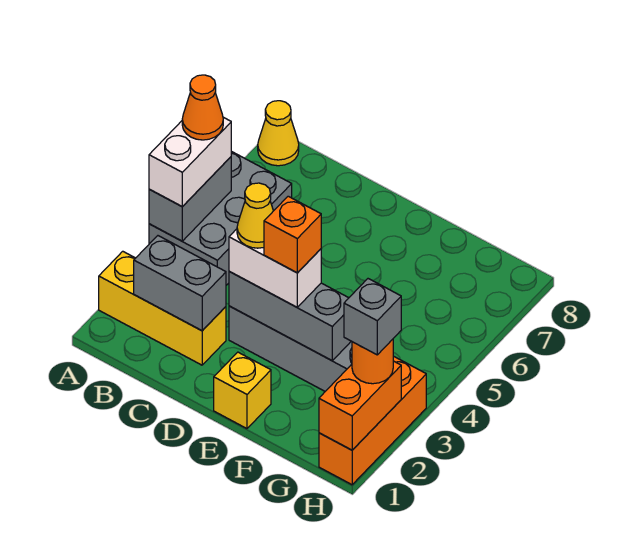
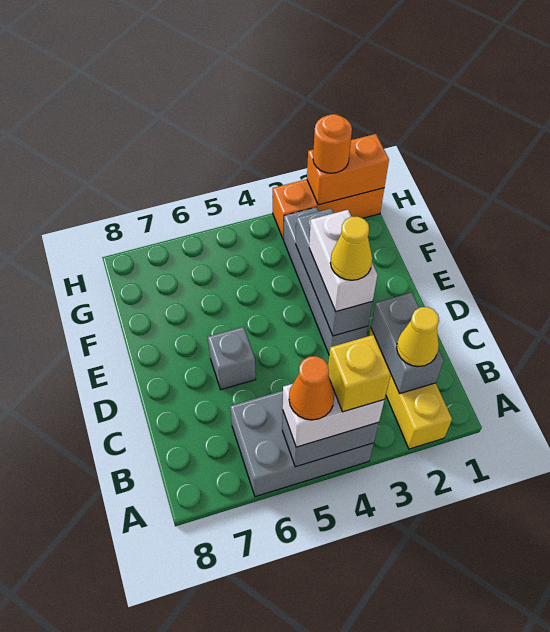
yellow cone A8 level 1 -> yellow cone B2 level 3
yellow brick E1 level 1 -> yellow brick A4 level 4
orange brick E3 level 4 -> none
grey brick H2 level 4 -> grey brick D6 level 1

